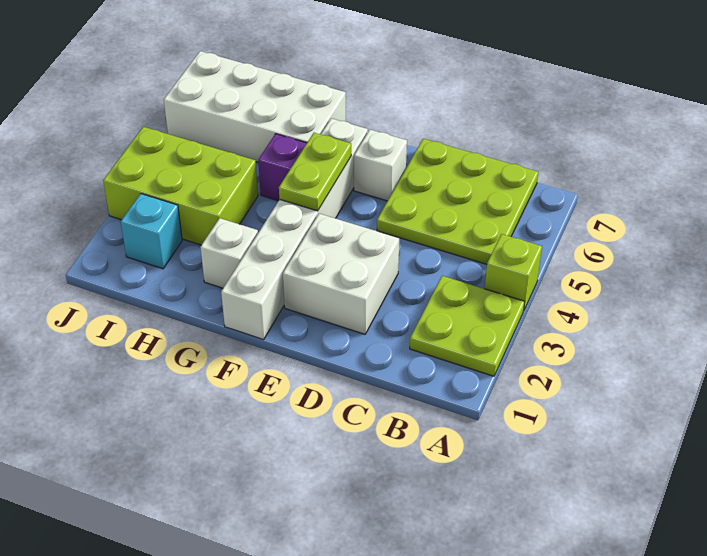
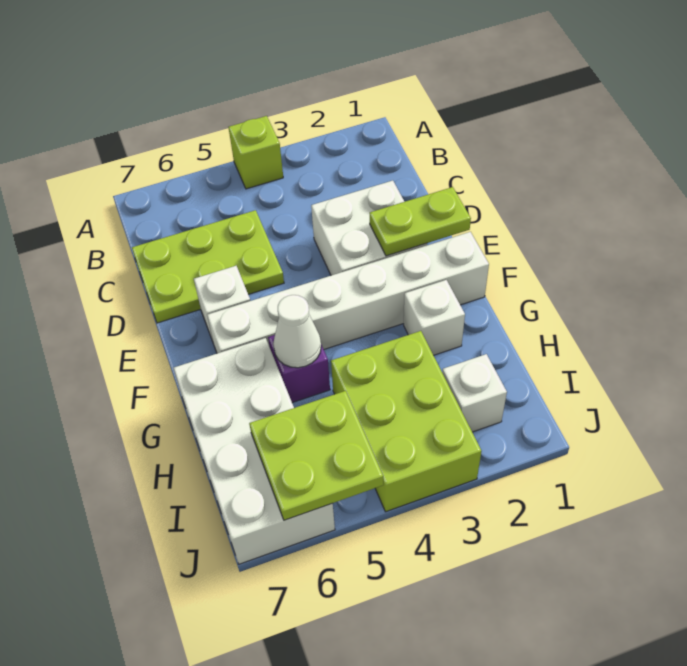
lime plate A2:B3 level 1 -> lime plate I5:J6 level 2
lime plate B5:D7 level 1 -> lime plate C5:D7 level 1
lime plate F4:F5 level 2 -> lime plate E1:E2 level 2
none -> white cone G5 level 2
cyan brick I2 level 1 -> white brick I2 level 1

